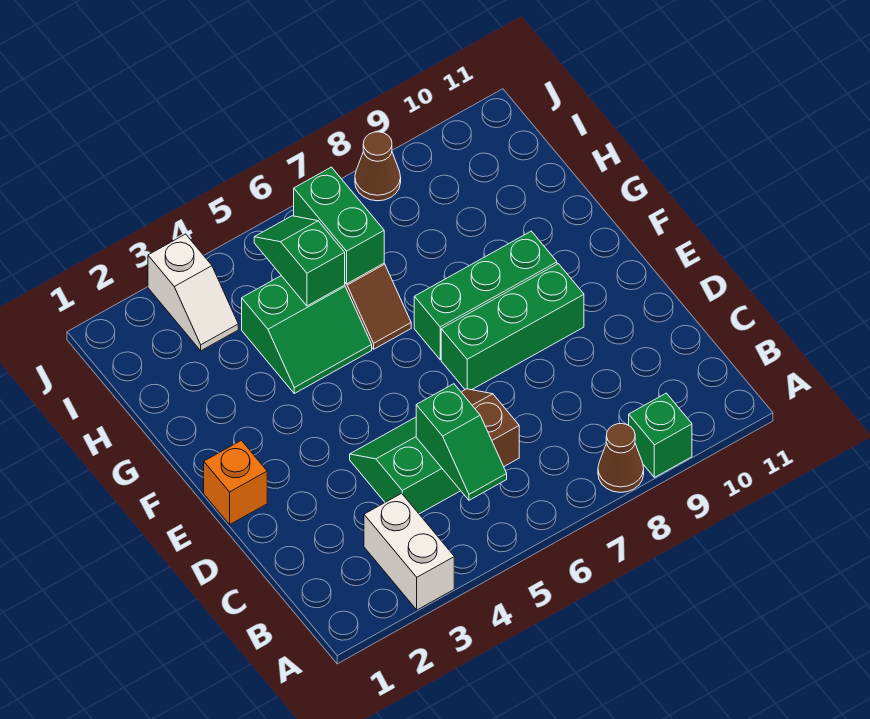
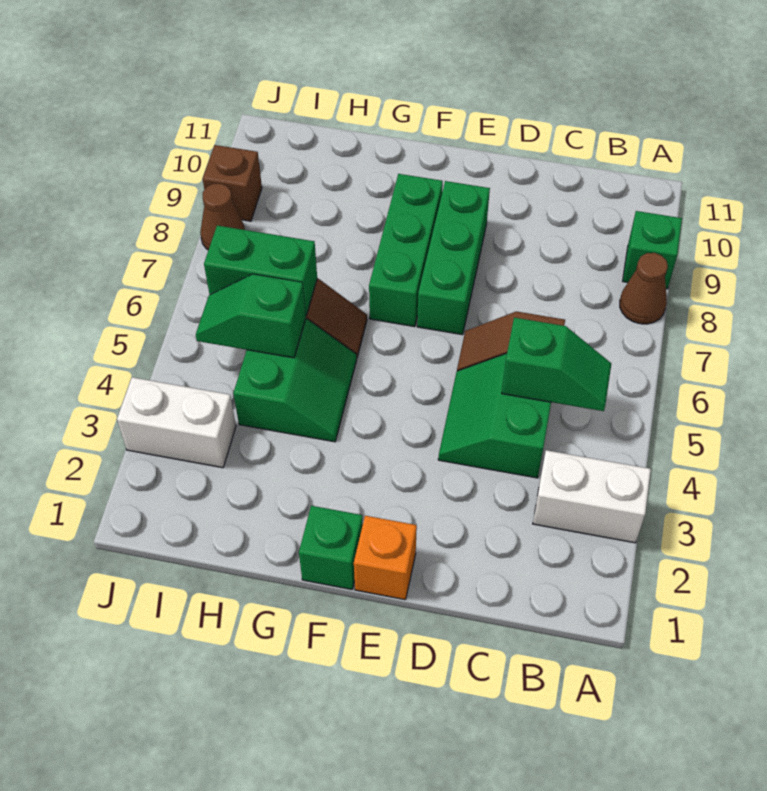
none -> green brick F1 level 1
white slope I3:J3 level 1 top J -> white brick I3:J3 level 1
none -> brown brick J9 level 1

